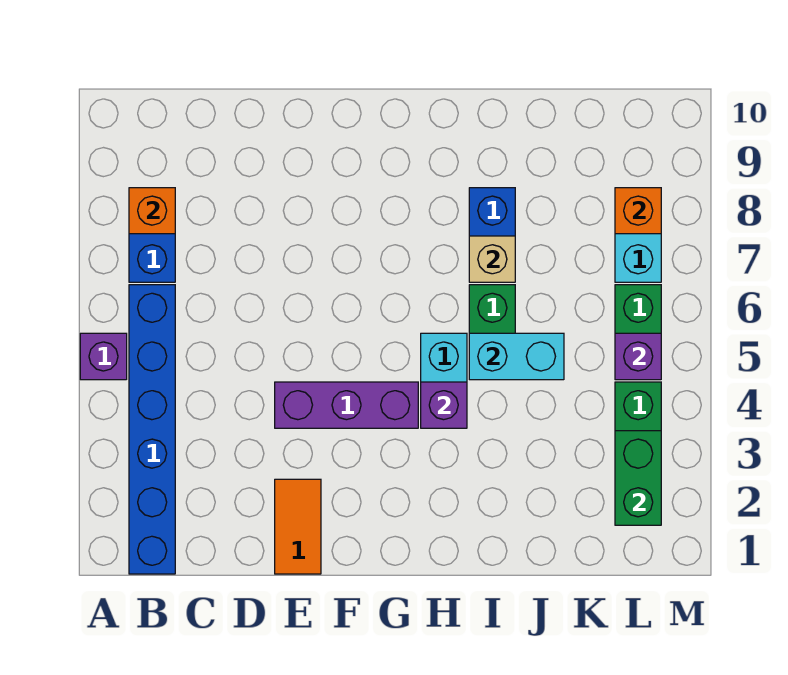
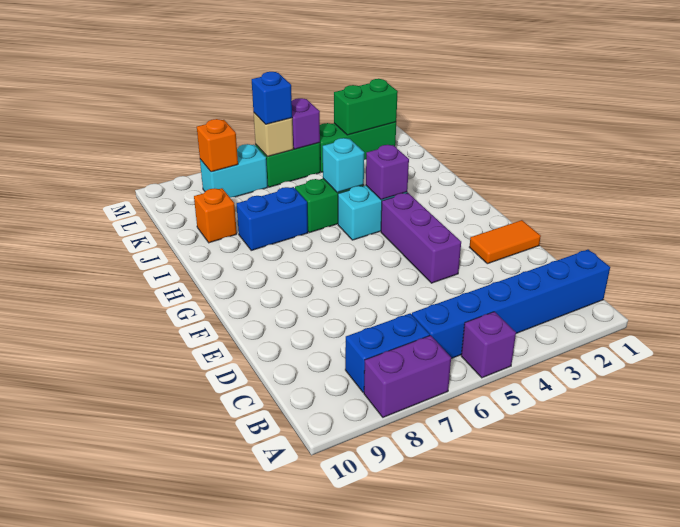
none -> purple brick A7:A8 level 1
orange brick B8 level 2 -> orange brick J9 level 1
cyan brick I5:J5 level 2 -> cyan brick I5 level 2
tan brick I7 level 2 -> tan brick L6 level 2
none -> blue brick L6 level 3

